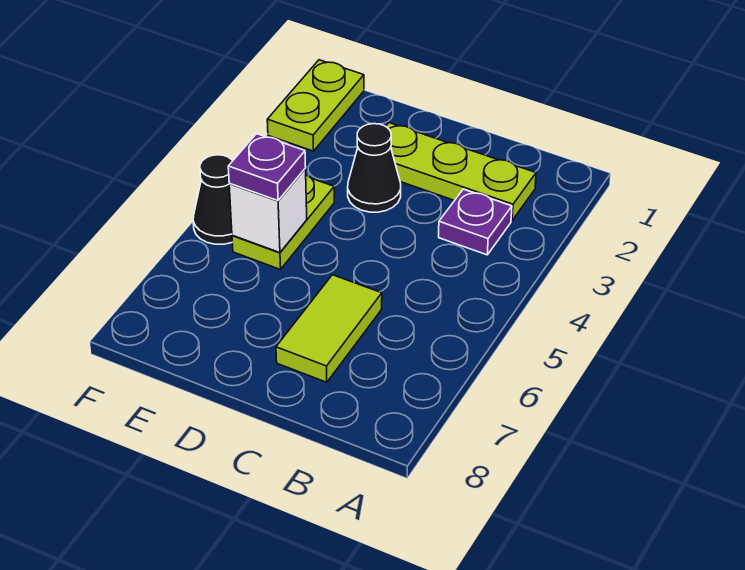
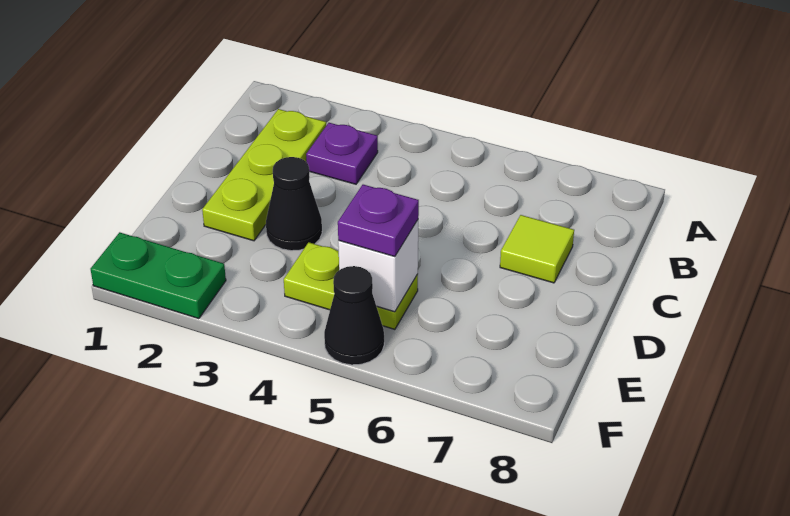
lime tile C6:C7 level 1 -> lime tile C7 level 1
lime plate F1:F2 level 1 -> green plate F1:F2 level 1

